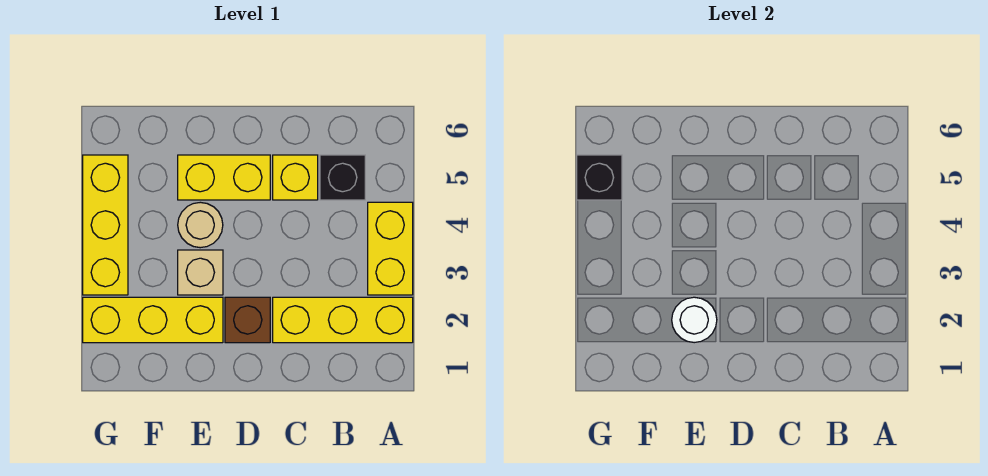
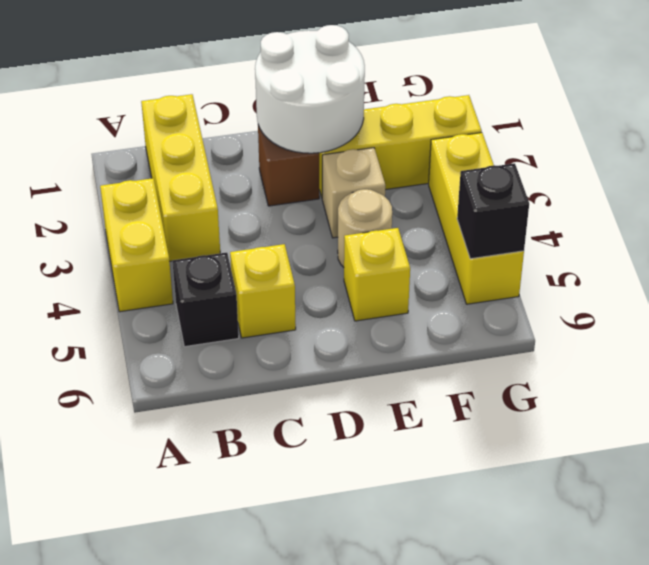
yellow brick A2:C2 level 1 -> yellow brick B1:B3 level 1
yellow brick D5:E5 level 1 -> yellow brick E5 level 1
white round brick E2 level 2 -> white round brick D1:E2 level 2

